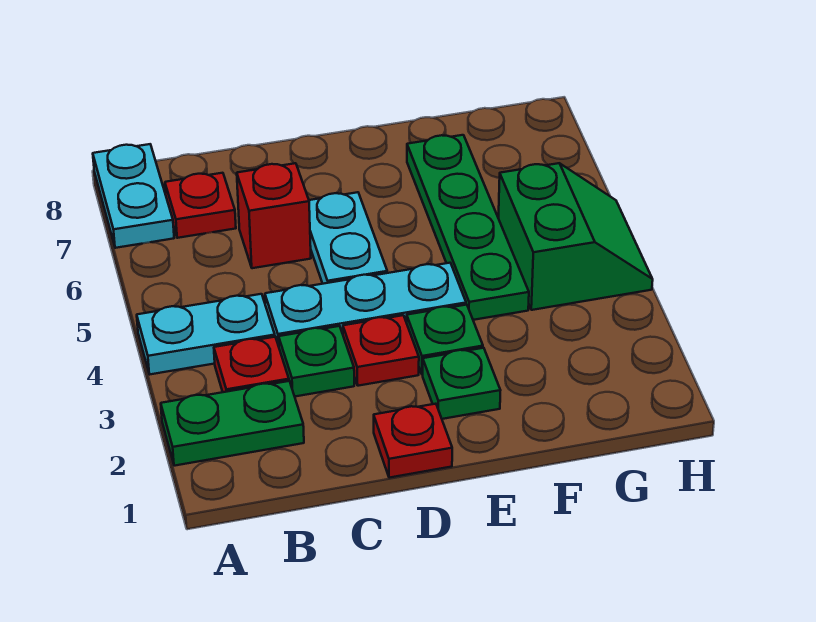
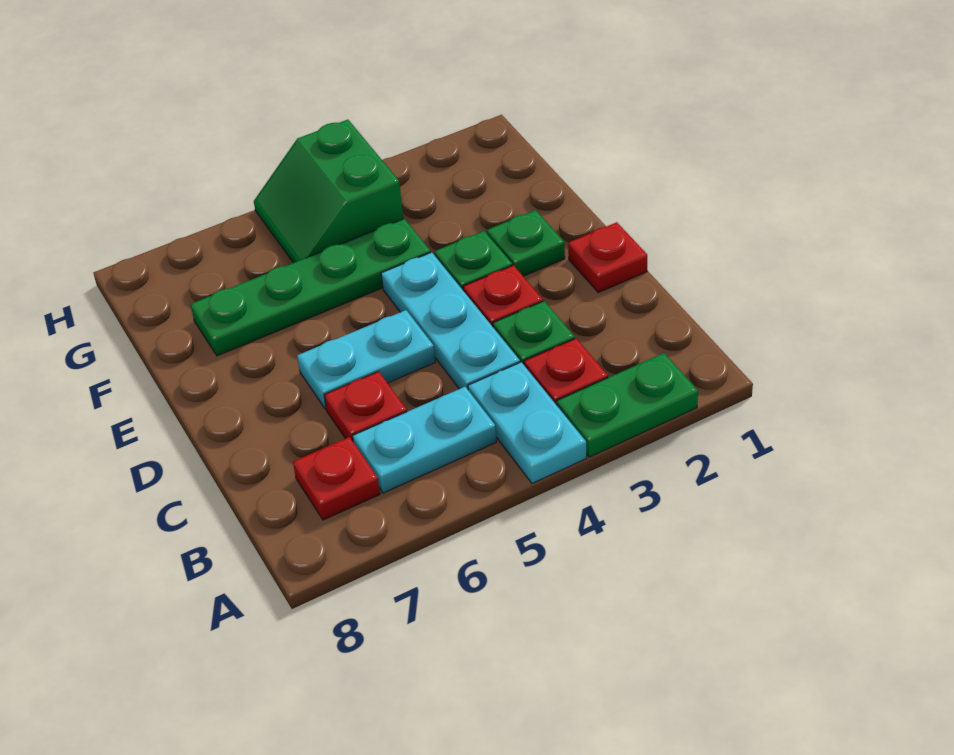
green plate A2:B2 level 1 -> green plate A2:A3 level 1
cyan plate A7:A8 level 1 -> cyan plate B5:B6 level 1
red brick C6 level 1 -> red plate C6 level 1
green slope G4:H5 level 1 top G -> green slope G4:H5 level 1 top 4

